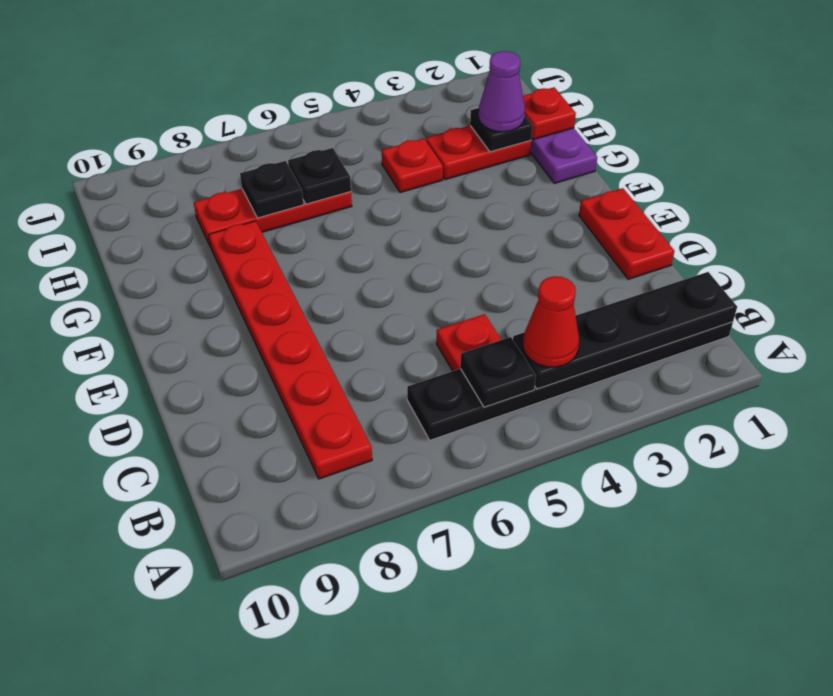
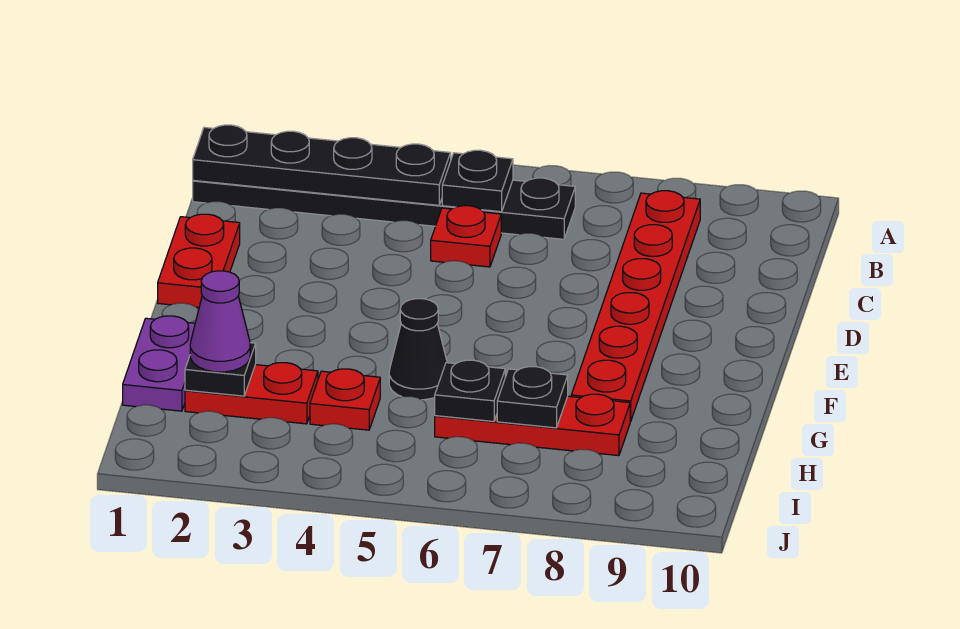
red cone B4 level 3 -> none
none -> black cone G5 level 1
red plate H1 level 2 -> none

